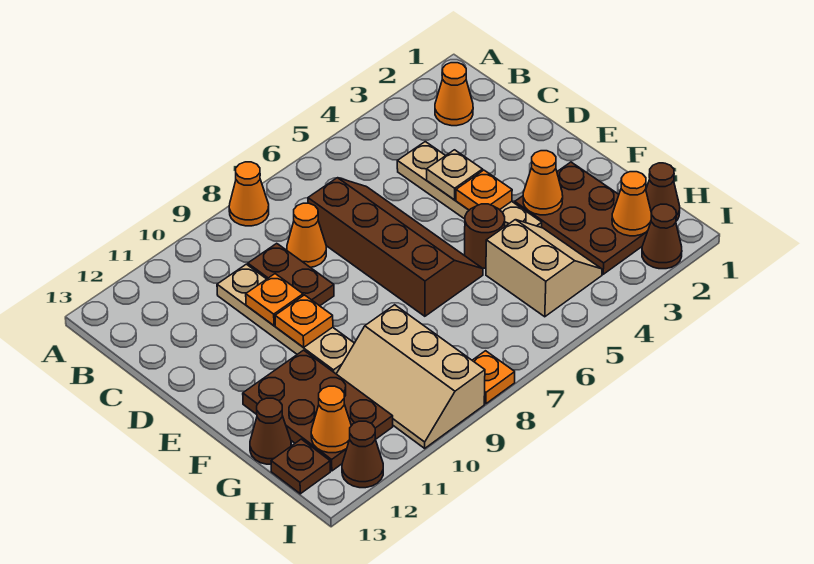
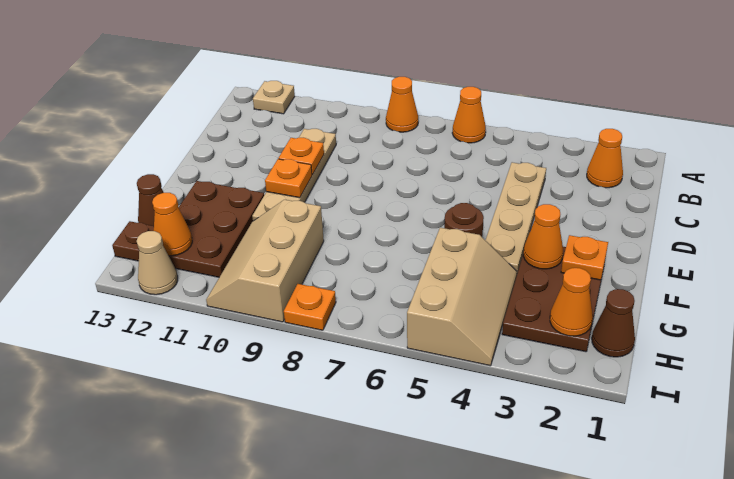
brown slope C6:F7 level 1 top 7 -> none
orange cone C8 level 1 -> orange cone A6 level 1
brown plate C9:D9 level 1 -> none
tan plate D4 level 2 -> tan plate A12 level 1
orange plate E4 level 2 -> orange plate F2 level 2
tan slope G4:H5 level 1 top 5 -> tan slope G4:I5 level 1 top 5
brown cone I2 level 1 -> none
brown cone I12 level 1 -> tan cone I12 level 1

